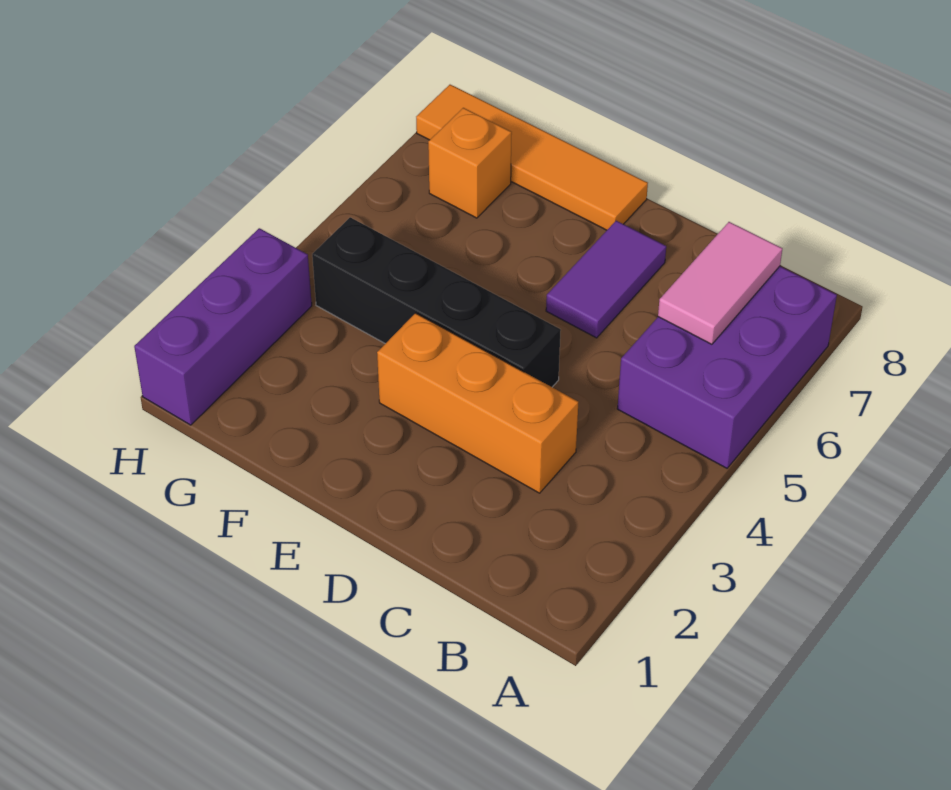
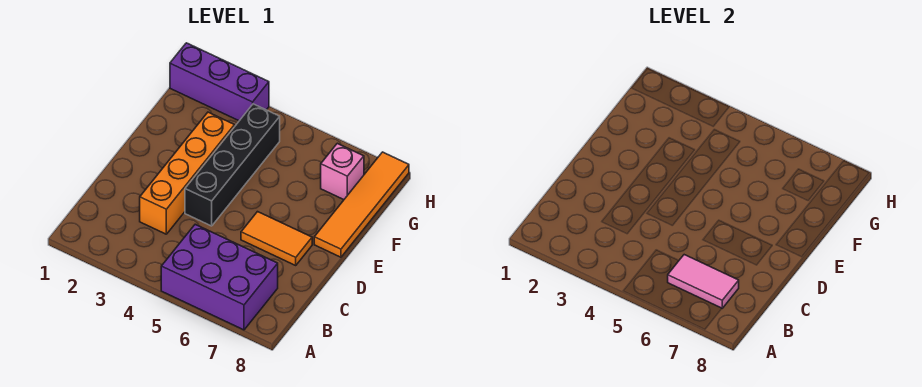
orange brick C3:E3 level 1 -> orange brick C3:F3 level 1
purple tile D6:D7 level 1 -> orange tile D6:D7 level 1
orange brick G7 level 1 -> pink brick G7 level 1

